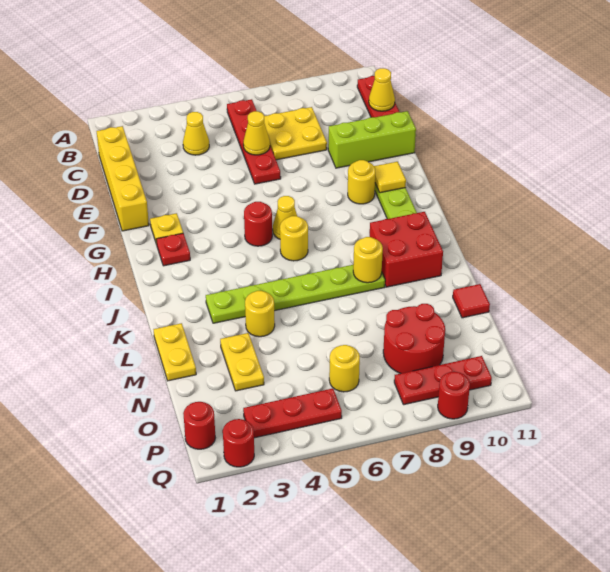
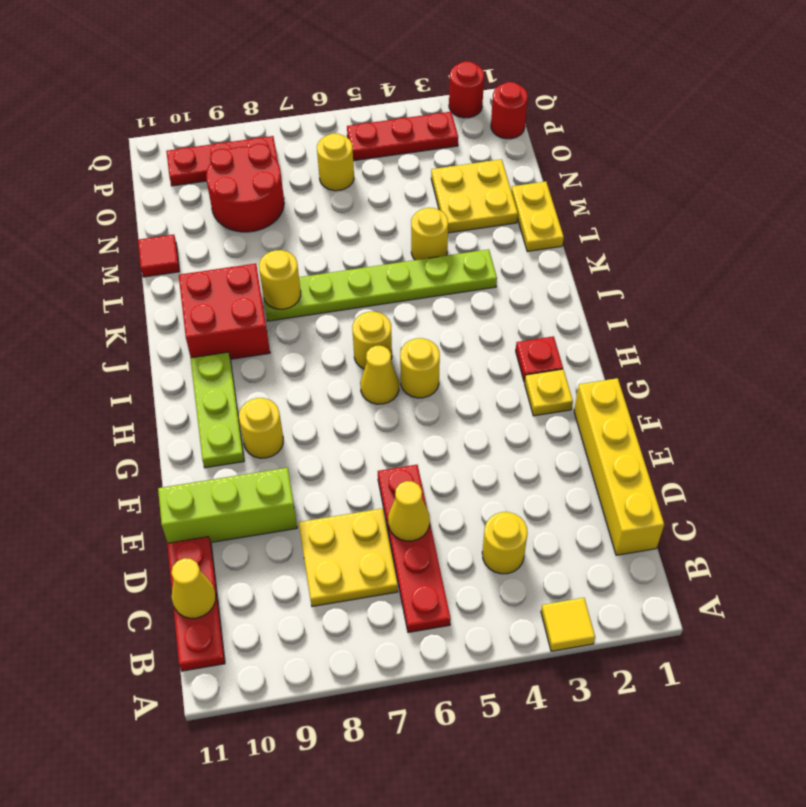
yellow cone C4 level 1 -> yellow round brick C4 level 1
yellow tile G10 level 2 -> yellow tile A3 level 1
red round brick H5 level 1 -> yellow round brick H5 level 1
yellow plate M3:N3 level 1 -> yellow plate M2:N3 level 1
red round brick Q9 level 1 -> none

